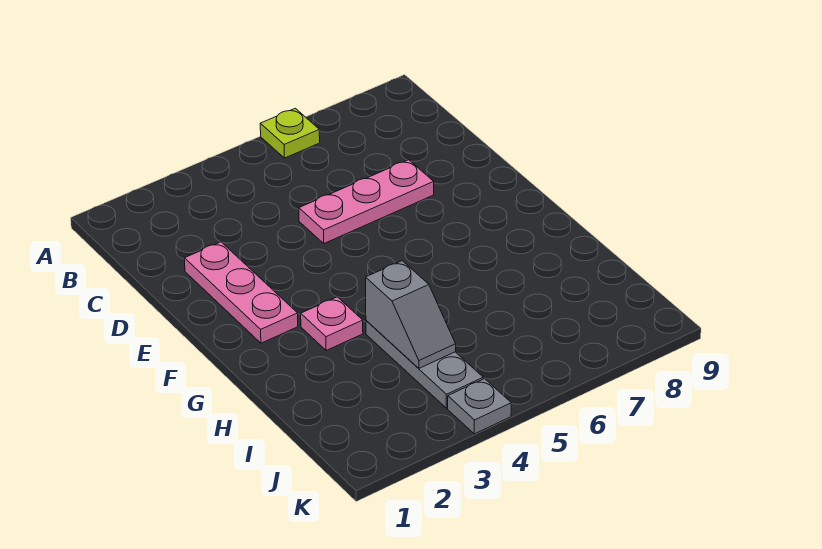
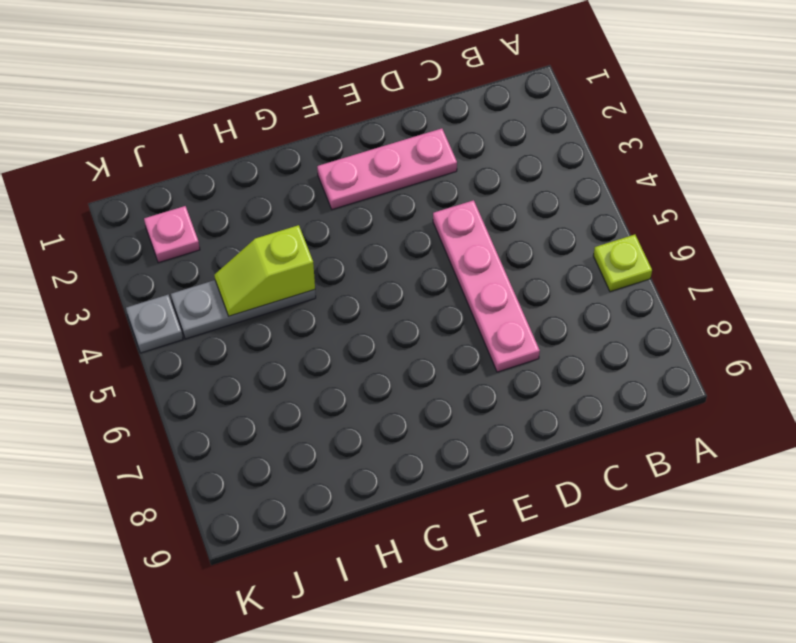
pink plate D5:D7 level 1 -> pink plate D4:D7 level 1
pink plate G3 level 1 -> pink plate J2 level 1
grey slope H4:I4 level 2 top H -> lime slope H4:I4 level 2 top H

